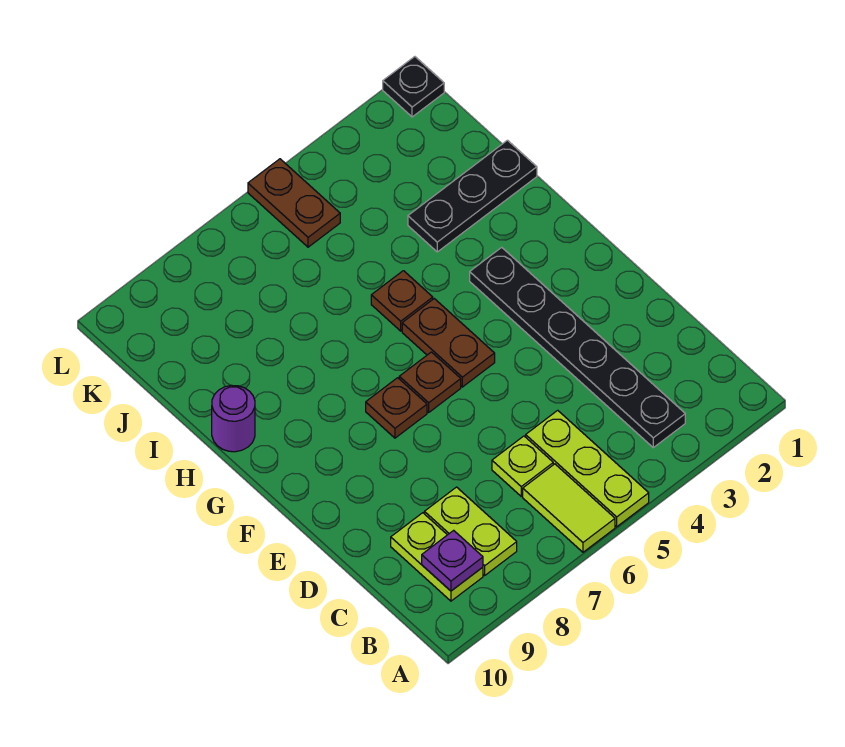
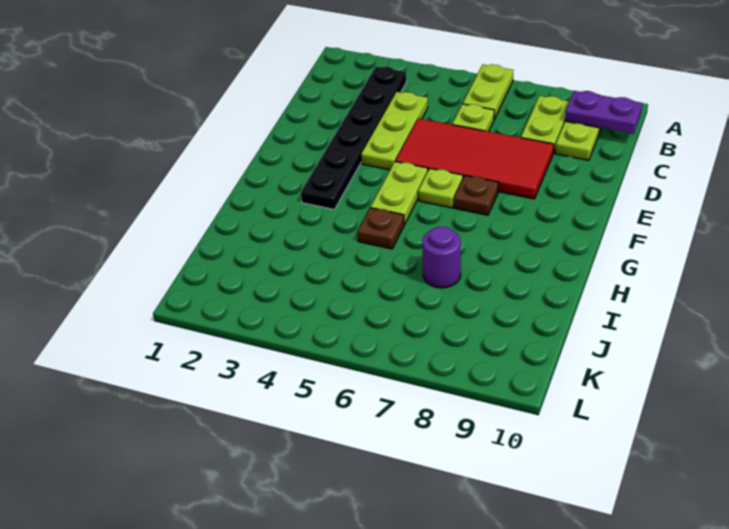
lime plate A5:C5 level 1 -> lime plate C4:E4 level 1
lime tile A6:B6 level 1 -> lime plate A6:B6 level 1
purple plate B9 level 2 -> purple plate B9:B10 level 2
none -> red tile D5:E8 level 1
brown plate F5:G5 level 1 -> lime plate F5:G5 level 1
brown plate F6 level 1 -> lime plate F6 level 1
purple round brick H10 level 1 -> purple round brick I7 level 1
black plate I1:I3 level 1 -> none
brown plate K5:L5 level 1 -> none
black plate L1 level 1 -> none

